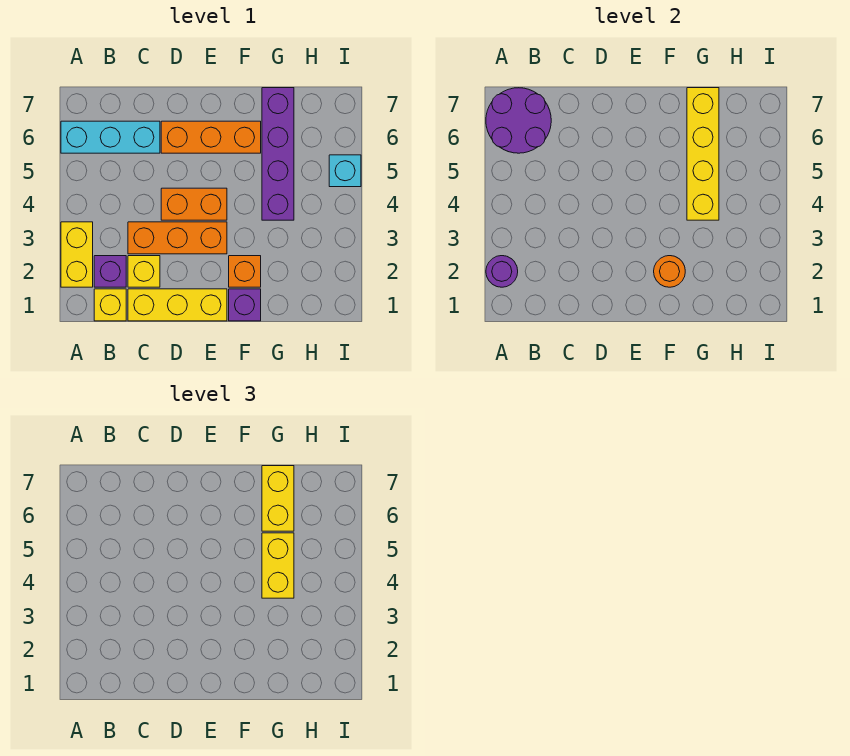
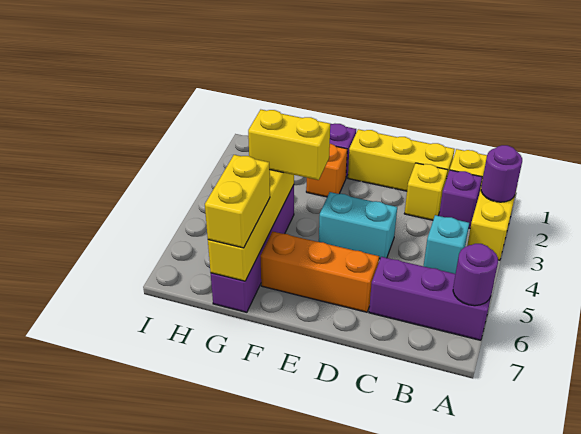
cyan brick A6:C6 level 1 -> purple brick A6:C6 level 1
purple round brick A6:B7 level 2 -> purple round brick A6 level 2
orange brick C3:E3 level 1 -> none
orange brick D4:E4 level 1 -> cyan brick D4:E4 level 1
orange round brick F2 level 2 -> none
yellow brick G4:G5 level 3 -> yellow brick F4:G4 level 3
cyan brick I5 level 1 -> cyan brick B4 level 1

